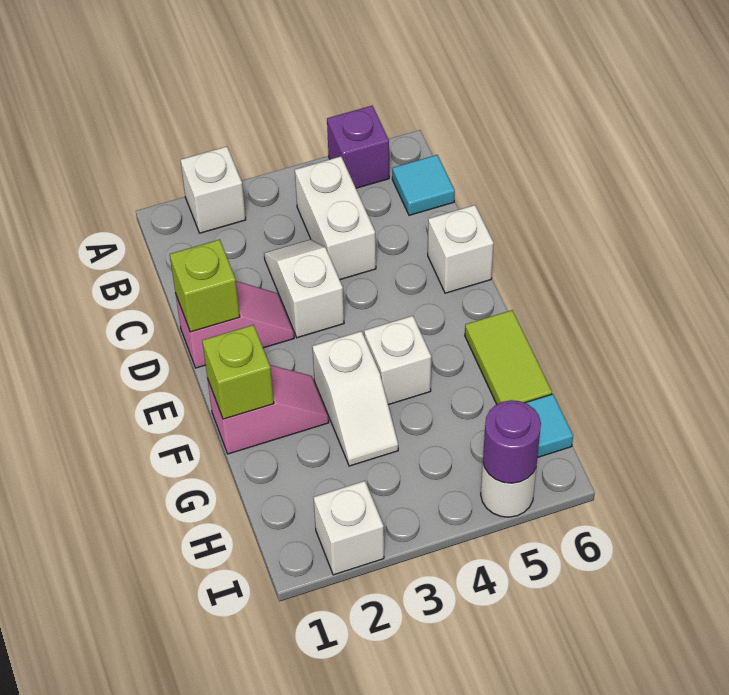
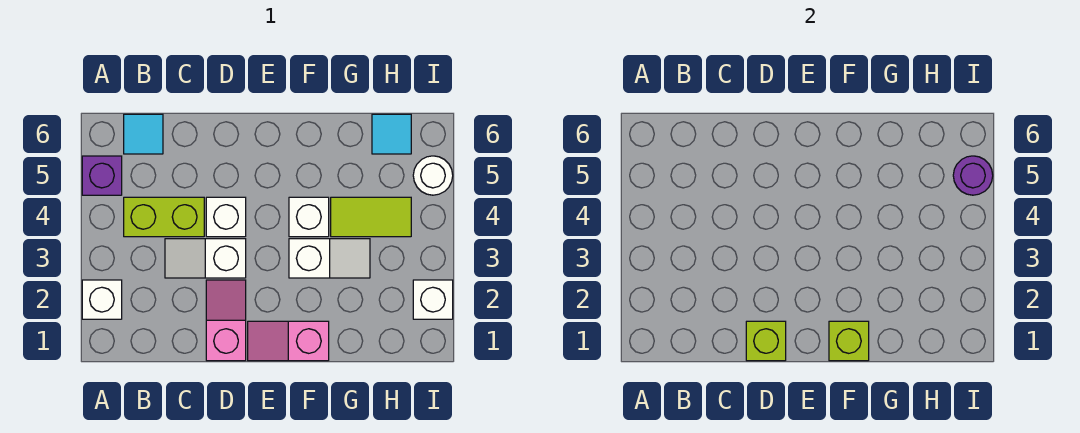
white brick B4:C4 level 1 -> lime brick B4:C4 level 1
white brick D6 level 1 -> white brick D4 level 1
pink slope F1:F2 level 1 top 1 -> pink slope E1:F1 level 1 top F
lime tile F6:G6 level 1 -> lime tile G4:H4 level 1

